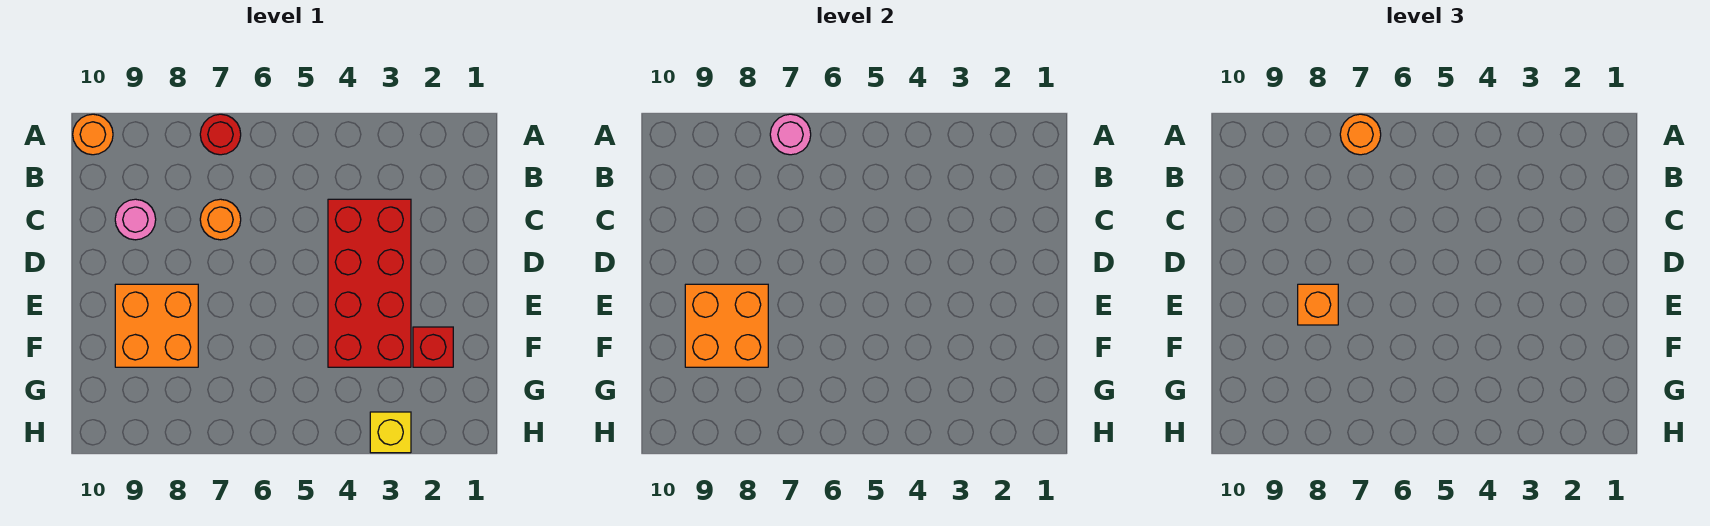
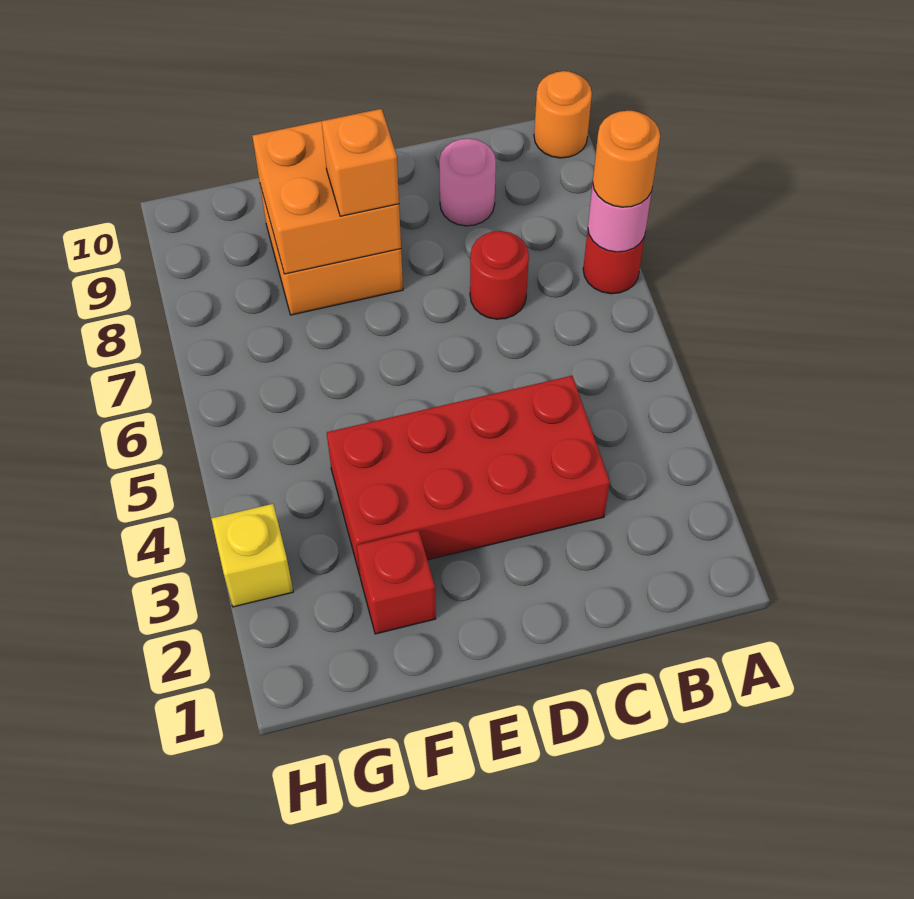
orange round brick C7 level 1 -> red round brick C7 level 1

